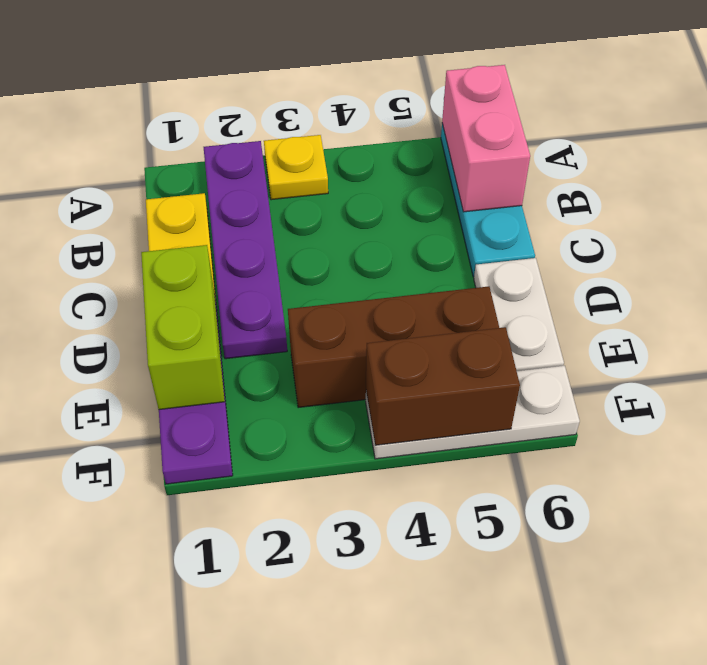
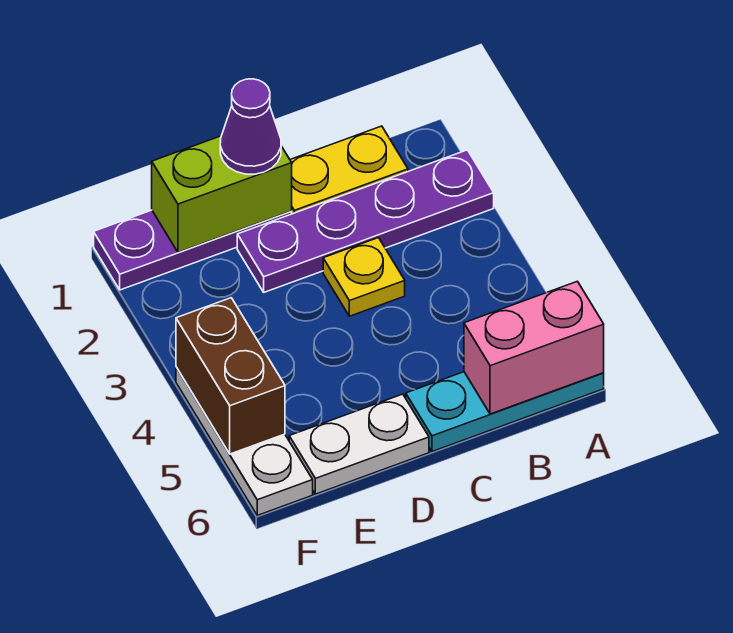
yellow plate A3 level 1 -> yellow plate C3 level 1
none -> purple cone D1 level 3
brown brick E3:E5 level 1 -> none

